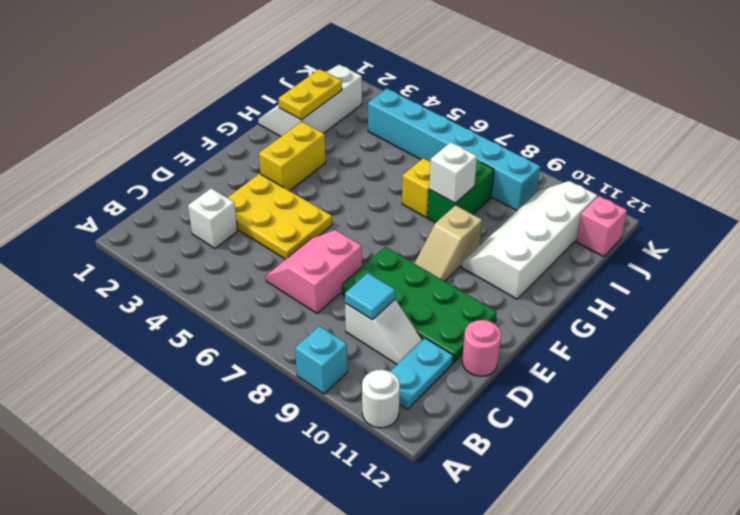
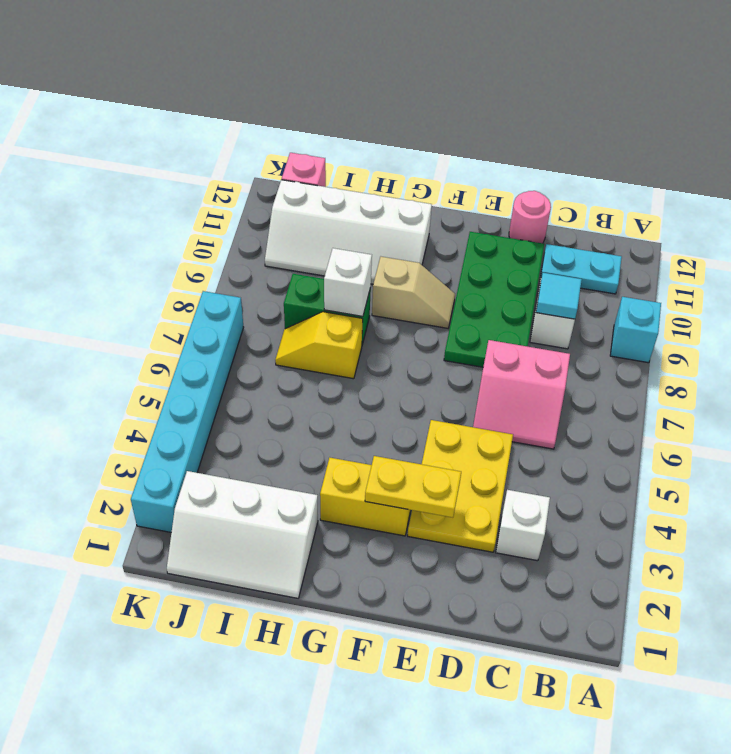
white round brick A11 level 1 -> none
yellow plate H2:I2 level 2 -> yellow plate E3:F3 level 2
cyan brick J4:J9 level 1 -> cyan brick K2:K7 level 1

